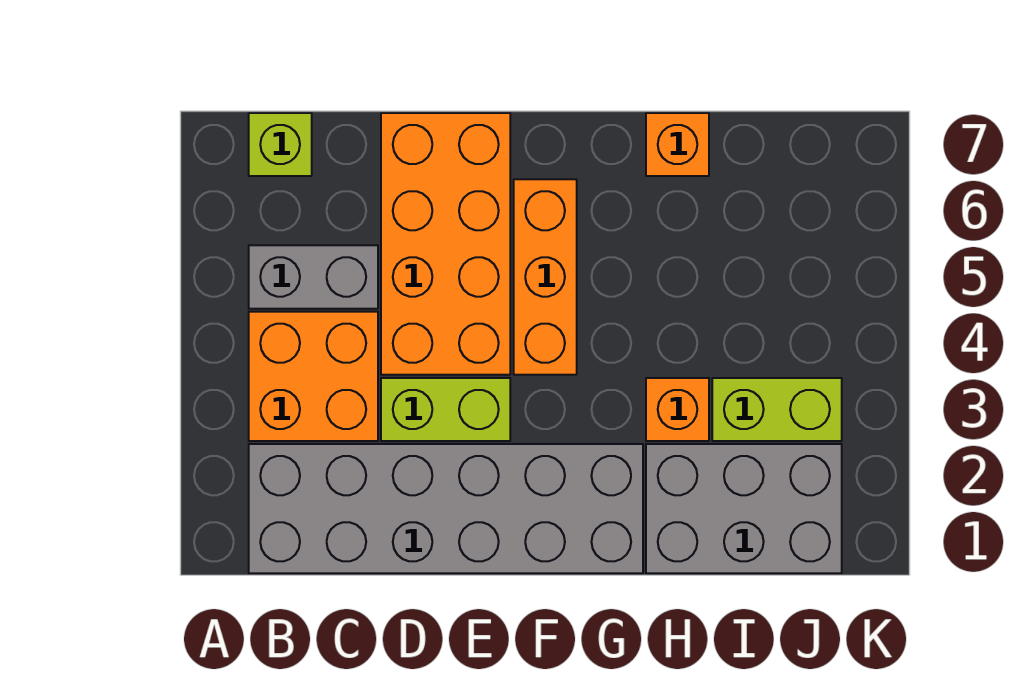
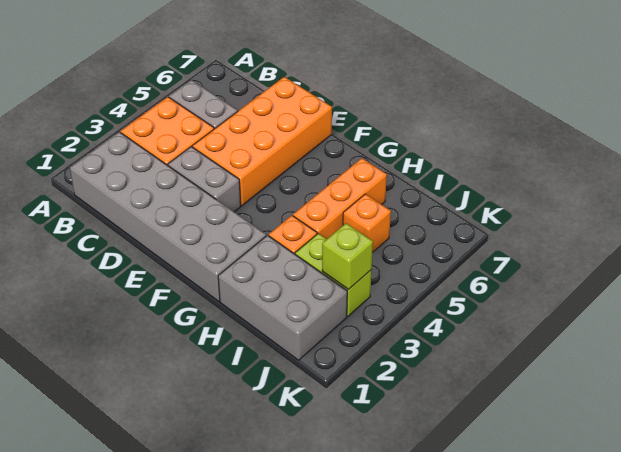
lime brick B7 level 1 -> lime brick J3 level 2
lime brick D3:E3 level 1 -> grey brick D3:E3 level 1
orange brick F4:F6 level 1 -> orange brick H4:H6 level 1
orange brick H7 level 1 -> orange brick I5 level 1

